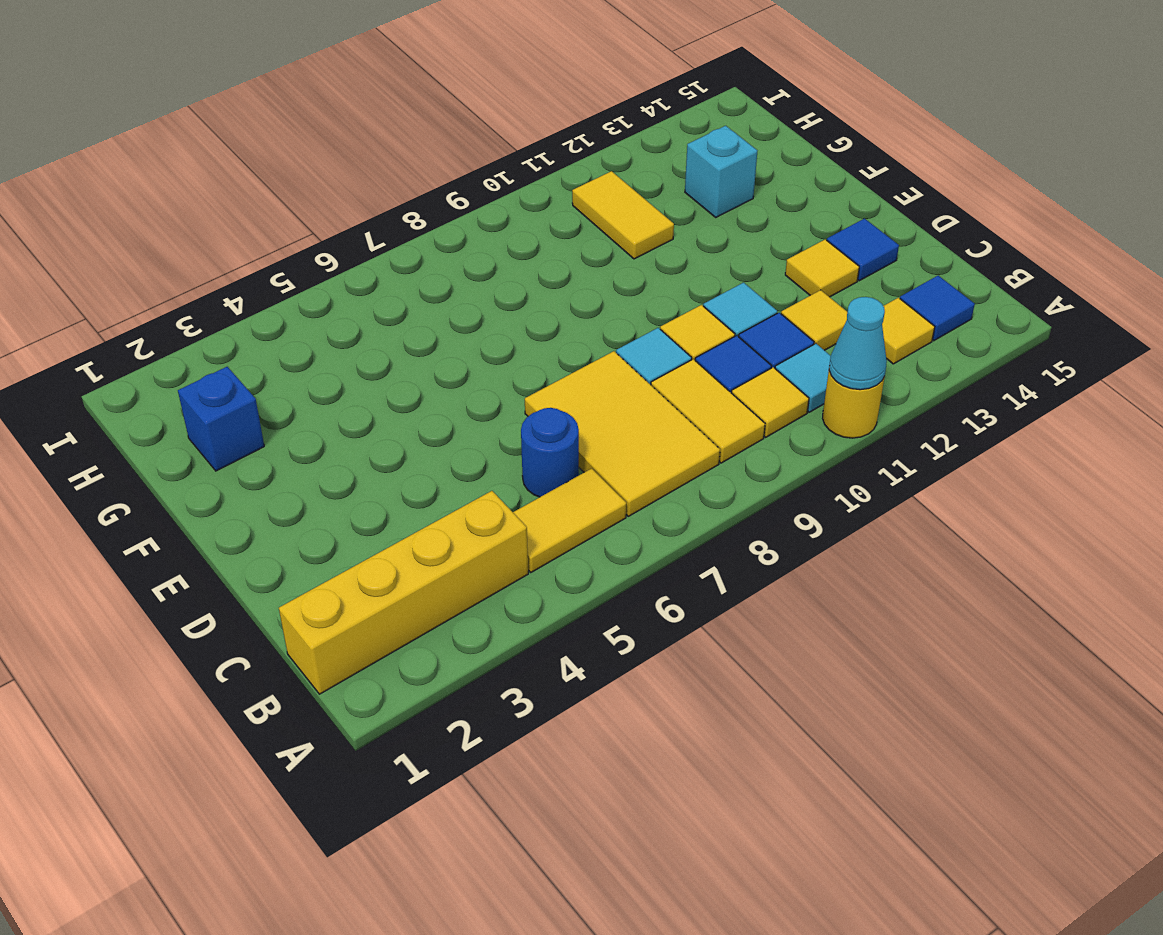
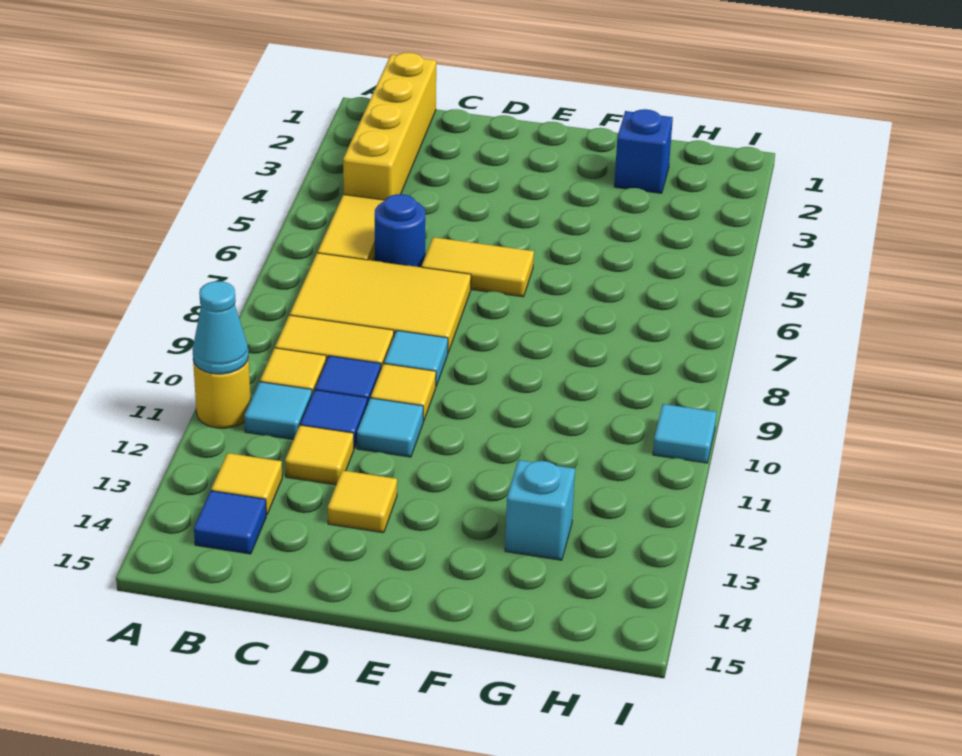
blue tile D14 level 1 -> none
yellow tile G11:H11 level 1 -> yellow tile D6:E6 level 1
none -> cyan tile I10 level 1

